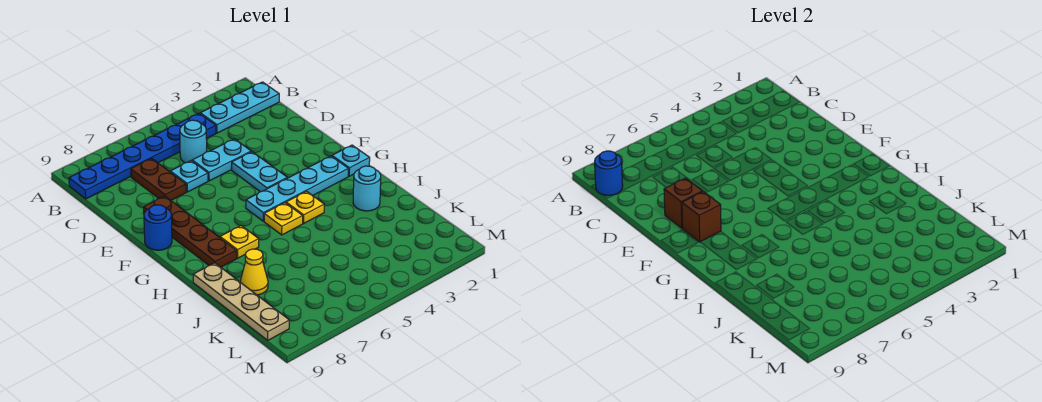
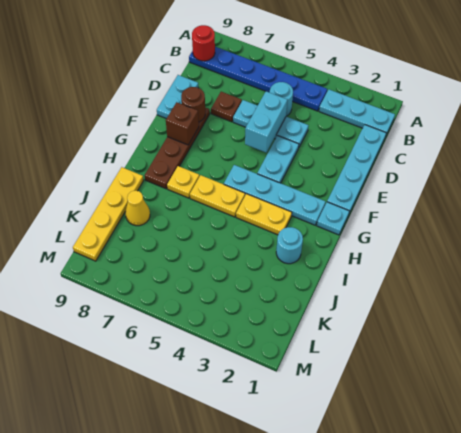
blue round brick B9 level 2 -> red round brick B9 level 2
none -> cyan plate C1:F1 level 1
brown plate C7:D7 level 1 -> brown plate D7 level 1
none -> cyan brick D5:E5 level 2
none -> cyan plate D9:E9 level 1
brown brick E8 level 2 -> brown round brick E8 level 2
blue round brick F9 level 1 -> none
yellow plate H4 level 1 -> yellow plate H3:H4 level 1
yellow plate H5 level 1 -> yellow plate H5:H6 level 1
tan plate I9:L9 level 1 -> yellow plate I9:L9 level 1

